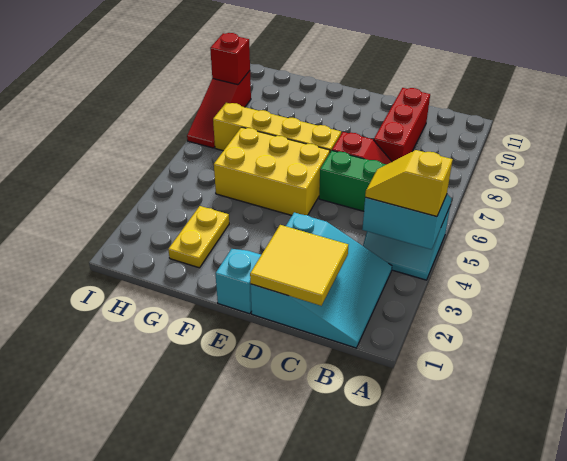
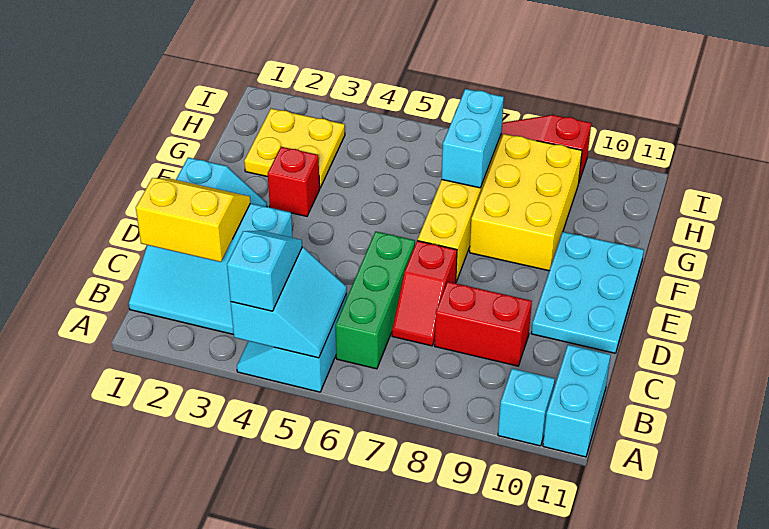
yellow slope A4:B4 level 3 top A -> cyan slope A4:B4 level 3 top A
none -> cyan brick A10 level 1
none -> cyan brick A11:B11 level 1
yellow tile C1:D2 level 2 -> yellow slope C1:D2 level 2 top C
red brick C8:C10 level 1 -> red brick C8:C9 level 1
none -> cyan plate D10:F11 level 1
yellow brick E5:G6 level 1 -> yellow brick F8:H9 level 1
yellow plate G2:G3 level 1 -> yellow plate G2:H3 level 1
none -> cyan brick G7:H7 level 2
red brick I9 level 2 -> red brick F3 level 1

